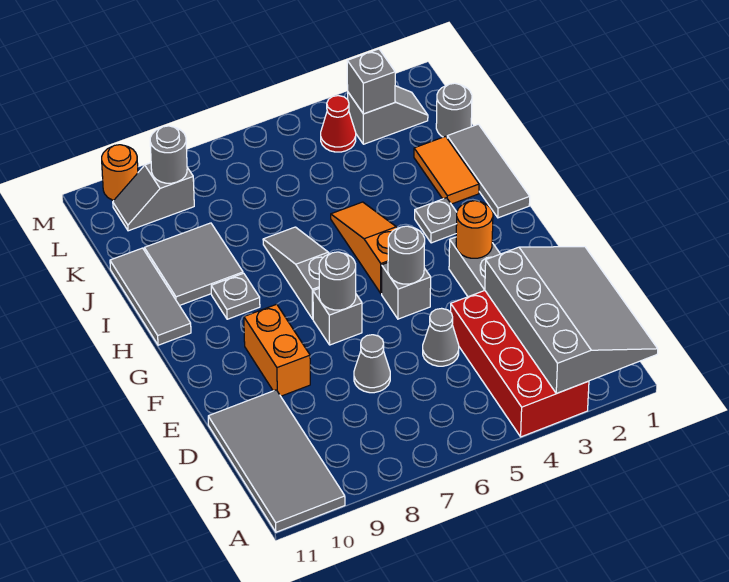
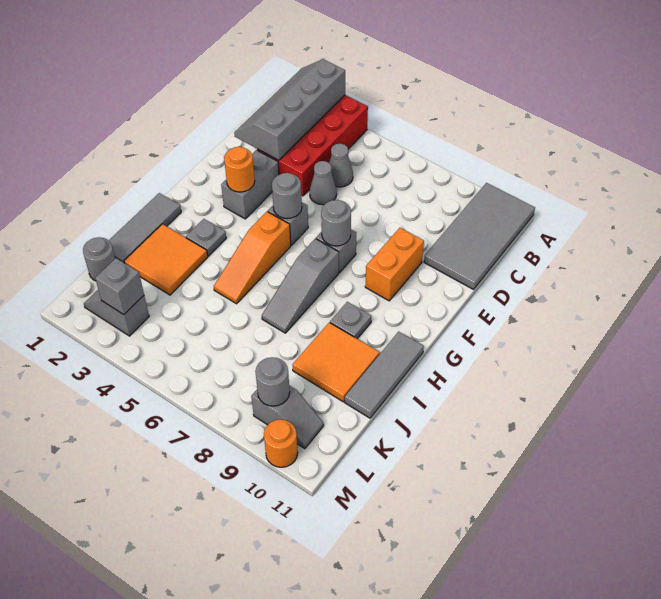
grey slope A1:D3 level 2 top 3 -> grey slope A2:D3 level 2 top 3
grey cone D7 level 1 -> grey cone C5 level 1
orange tile I2:J2 level 1 -> orange tile I2:J3 level 1
grey tile I9:J10 level 1 -> orange tile I9:J10 level 1
red cone L4 level 1 -> none

